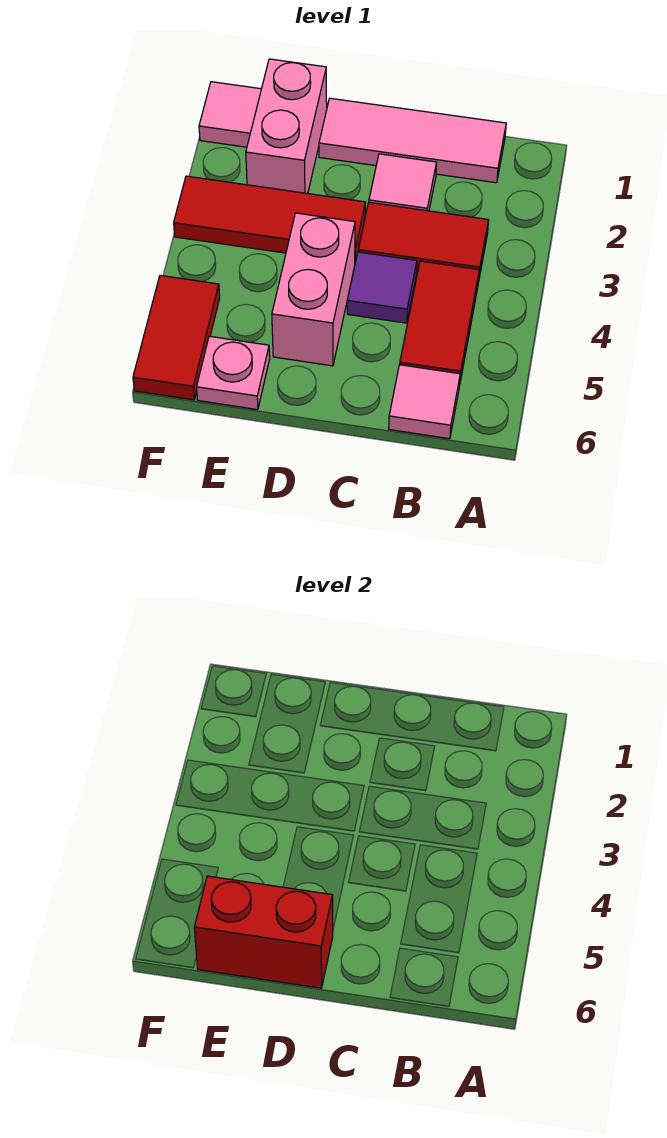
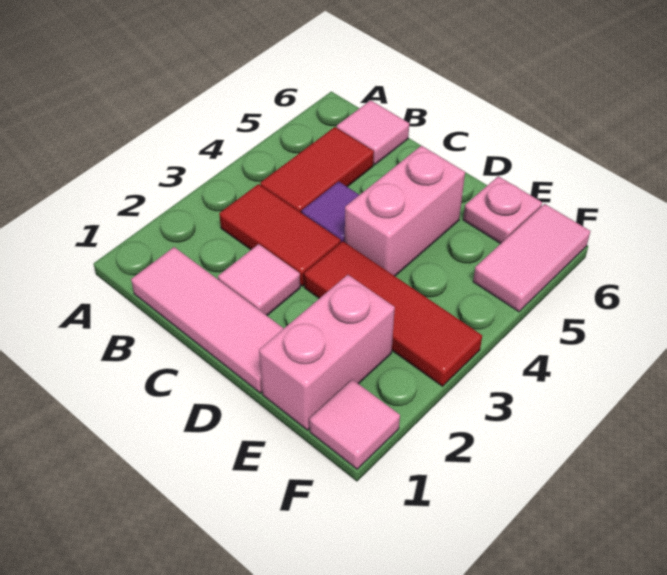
red brick D6:E6 level 2 -> none
red tile F5:F6 level 1 -> pink tile F5:F6 level 1

